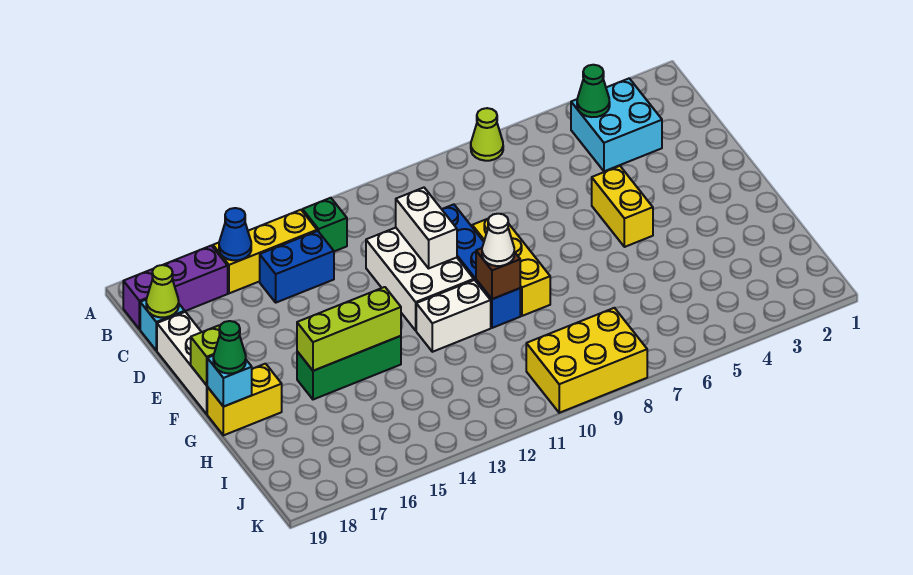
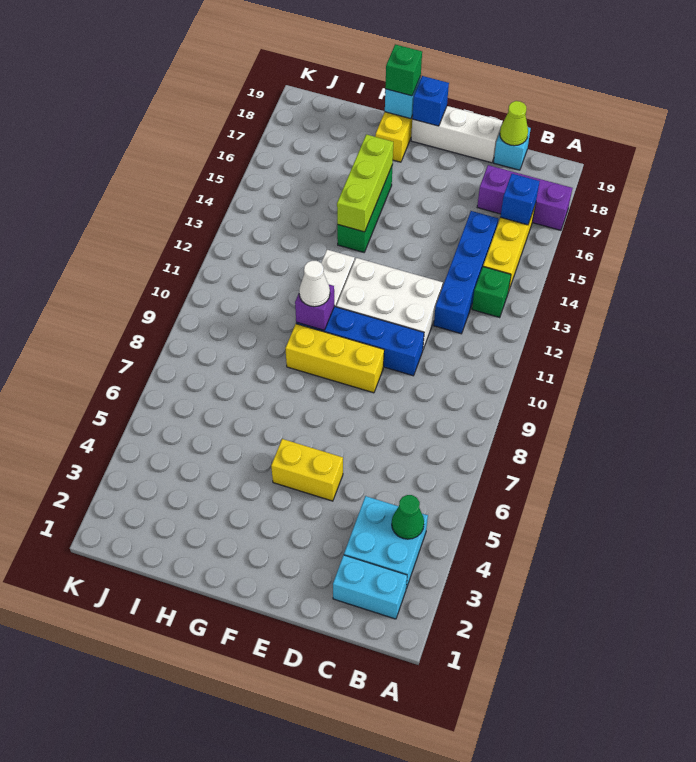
lime cone A7 level 1 -> none
none -> cyan brick B2:C2 level 1
blue cone B16 level 2 -> blue brick B16 level 2
purple brick B17:B19 level 1 -> purple brick A17:C17 level 1
blue brick C14:C15 level 1 -> blue brick C12:C15 level 1
white brick D11:E11 level 2 -> none
lime brick F19 level 2 -> blue brick F19 level 2
brown brick G10 level 2 -> purple brick G10 level 2
green cone G19 level 3 -> green brick G19 level 3
yellow brick J8:K10 level 1 -> none

